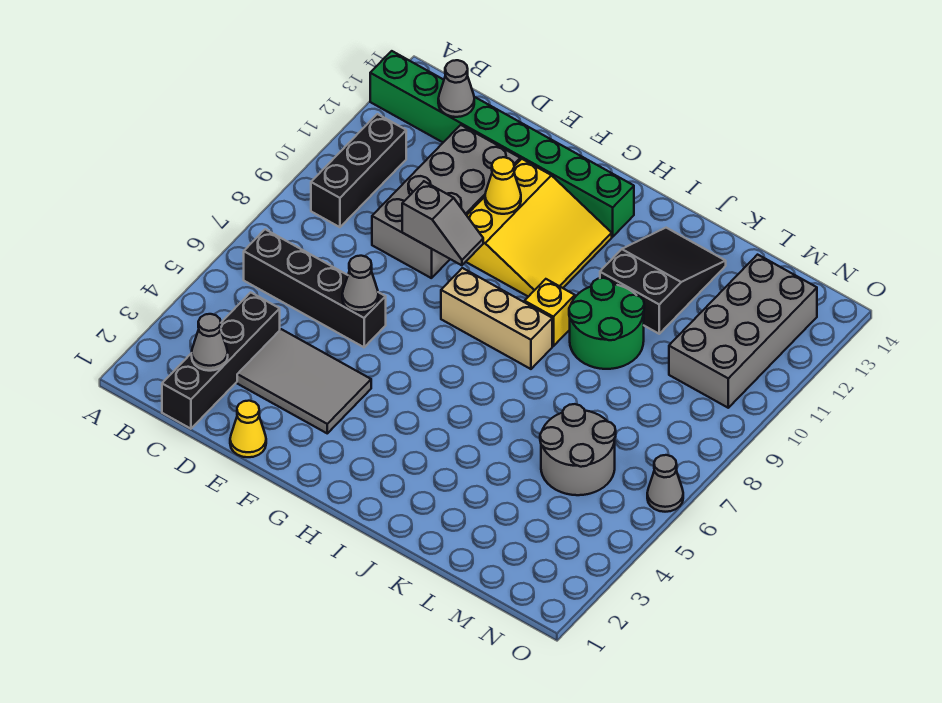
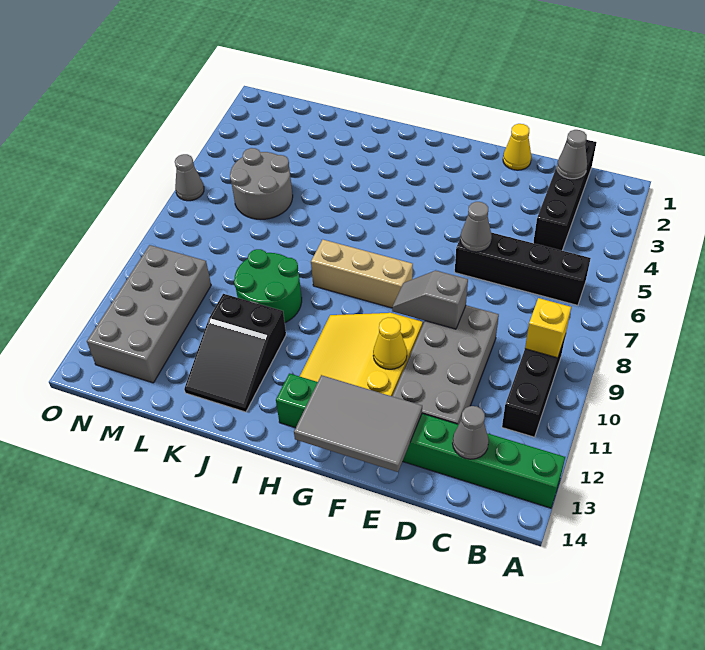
grey tile D3:F4 level 1 -> grey tile E13:G14 level 2
yellow brick I9 level 1 -> yellow brick B9 level 2

